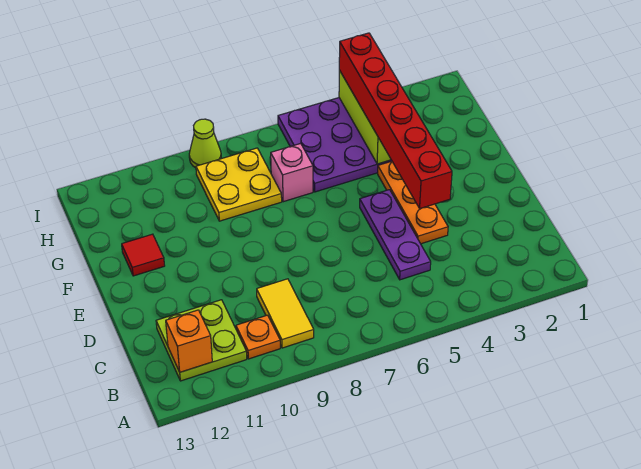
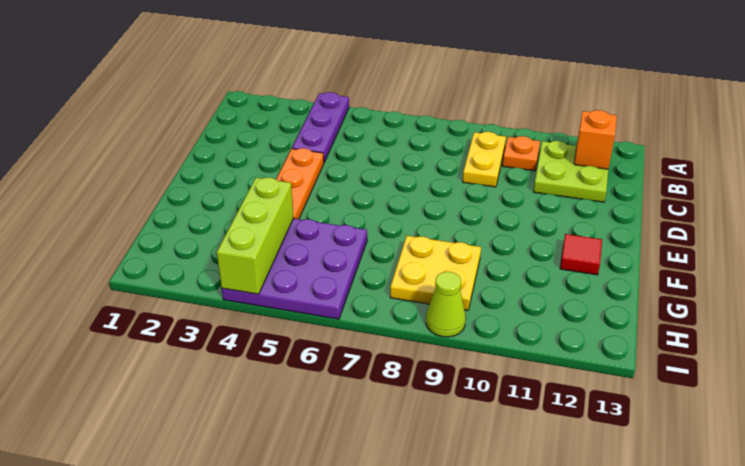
yellow tile B9:C9 level 1 -> yellow plate B9:C9 level 1
purple plate C5:E5 level 1 -> purple plate A4:C4 level 1
red brick D4:I4 level 3 -> none
pink brick G7 level 1 -> none

